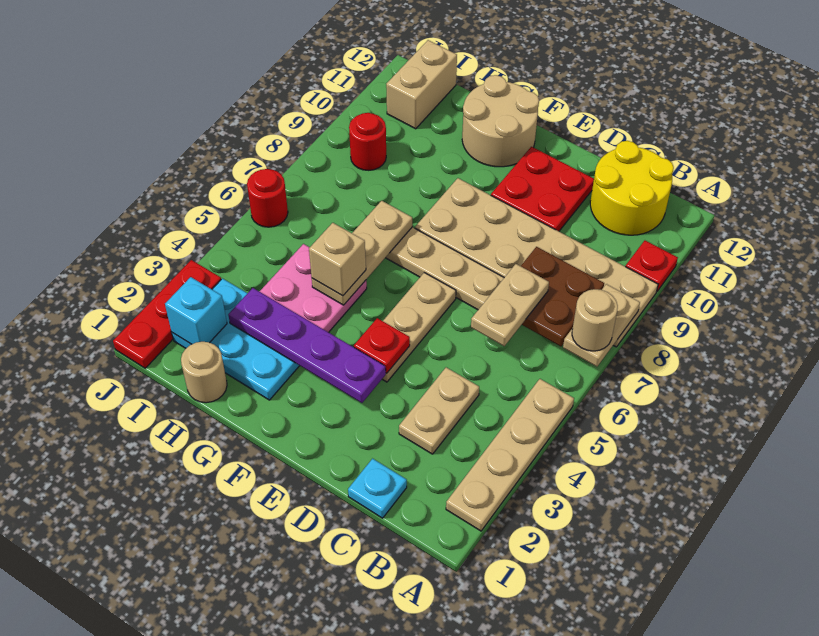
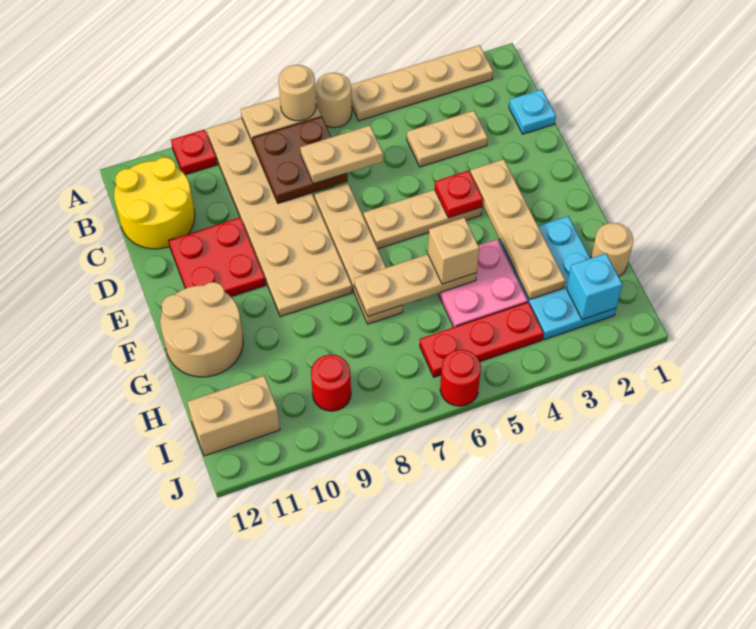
none -> tan round brick A6 level 1
purple plate E3:H3 level 2 -> tan plate E3:H3 level 2
red plate J1:J3 level 1 -> red plate I4:I6 level 1

